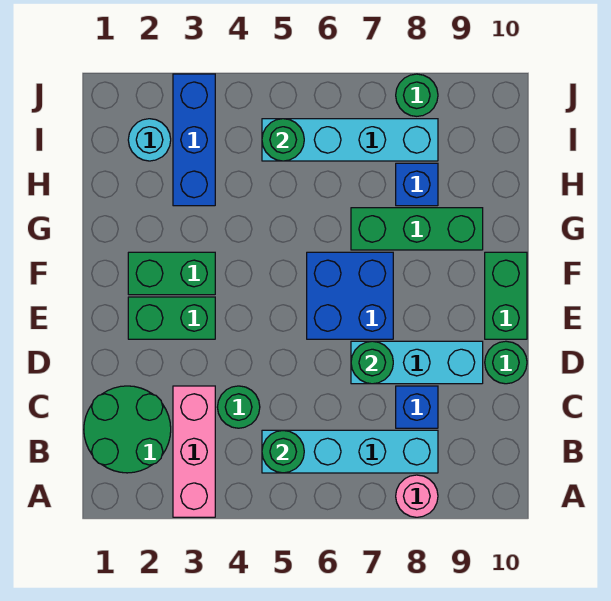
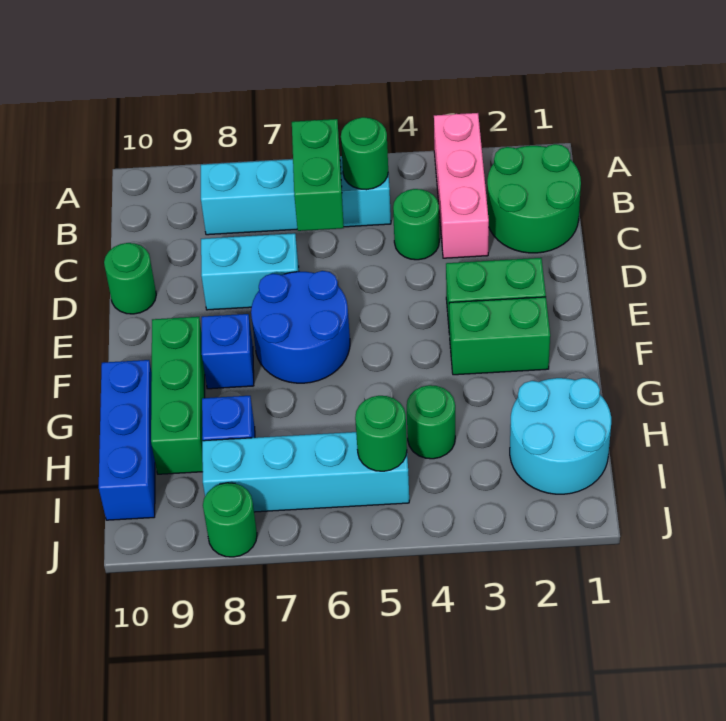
pink round brick A8 level 1 -> none
blue brick C8 level 1 -> blue brick F8 level 1
cyan brick D7:D9 level 1 -> cyan brick D7:D8 level 1
green round brick D7 level 2 -> green round brick H4 level 1
blue brick E6:F7 level 1 -> blue round brick E6:F7 level 1
green brick E10:F10 level 1 -> green brick B6:C6 level 2
green brick G7:G9 level 1 -> green brick F9:H9 level 1
blue brick H3:J3 level 1 -> blue brick G10:I10 level 1
cyan round brick I2 level 1 -> cyan round brick H1:I2 level 1

